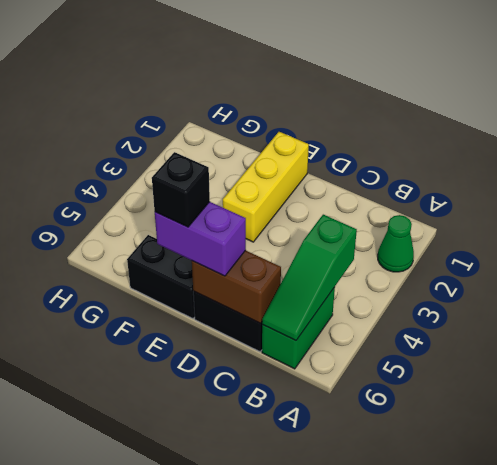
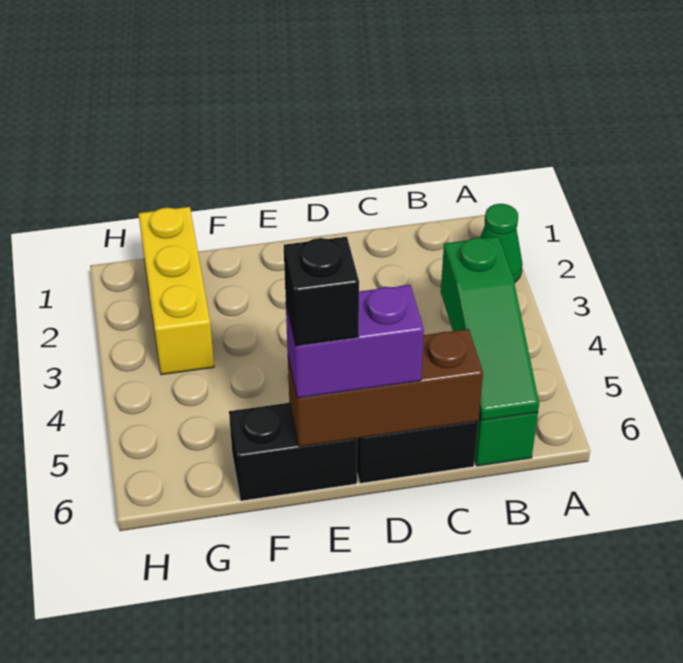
brown brick C6:D6 level 2 -> brown brick C6:E6 level 2
yellow brick E1:E3 level 1 -> yellow brick G1:G3 level 1

